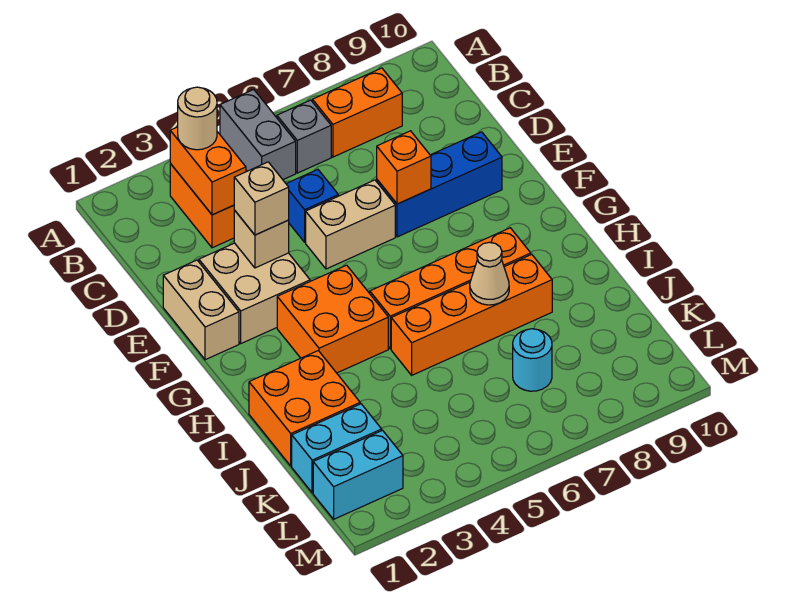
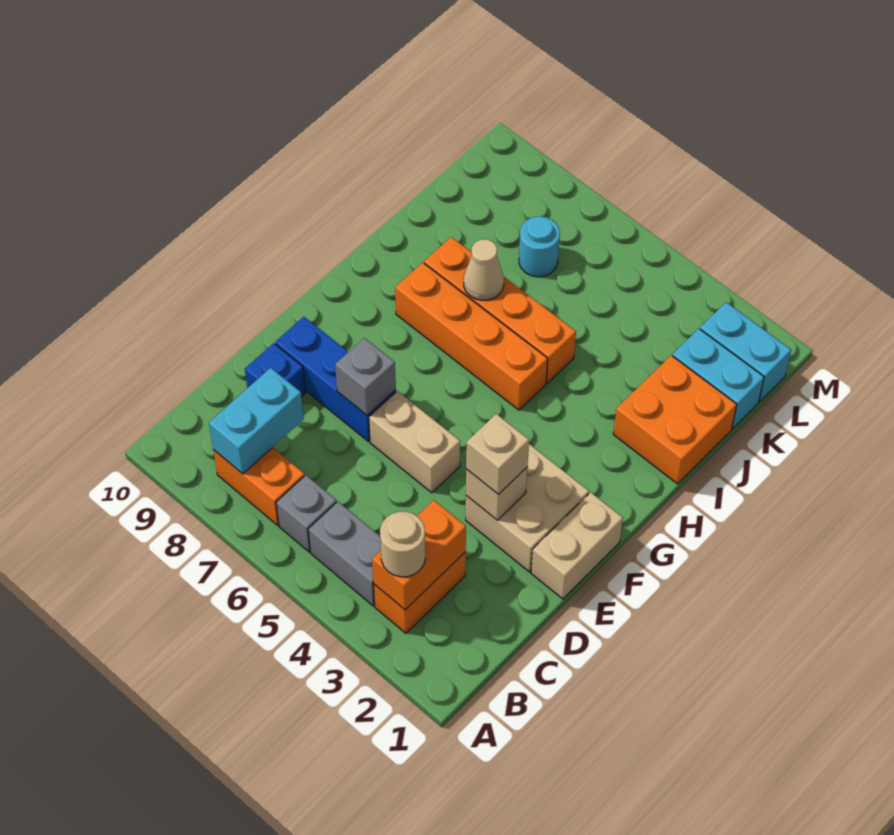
grey brick A5:B5 level 1 -> grey brick B4:B5 level 1
none -> cyan brick B8:C8 level 2
blue brick D5 level 1 -> blue brick D9 level 1
orange brick E7 level 2 -> grey brick E7 level 2
orange brick G3:H4 level 1 -> none

